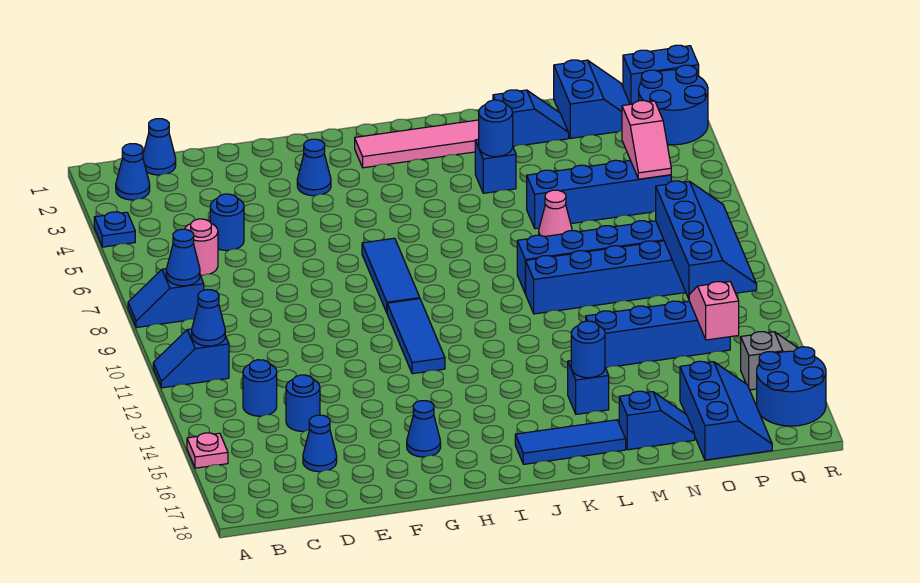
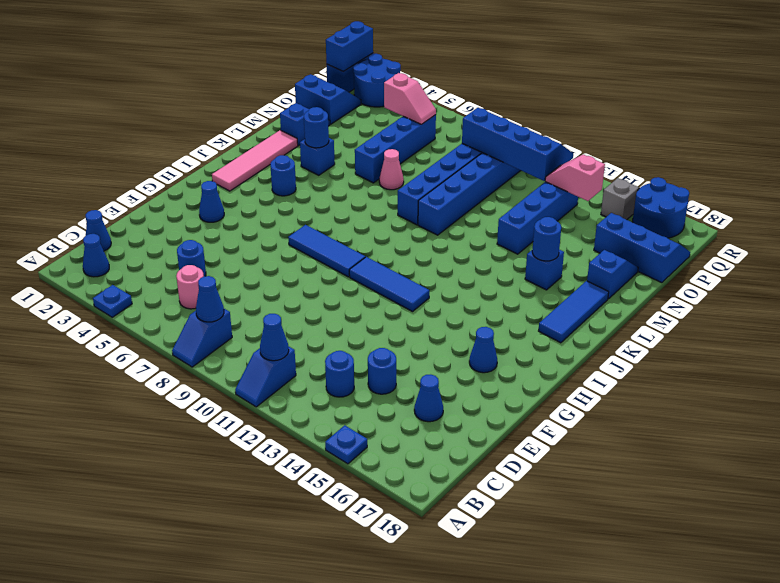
pink plate A15 level 1 -> blue plate A15 level 1
none -> blue round brick J4 level 1
none -> blue brick Q1:R1 level 2

